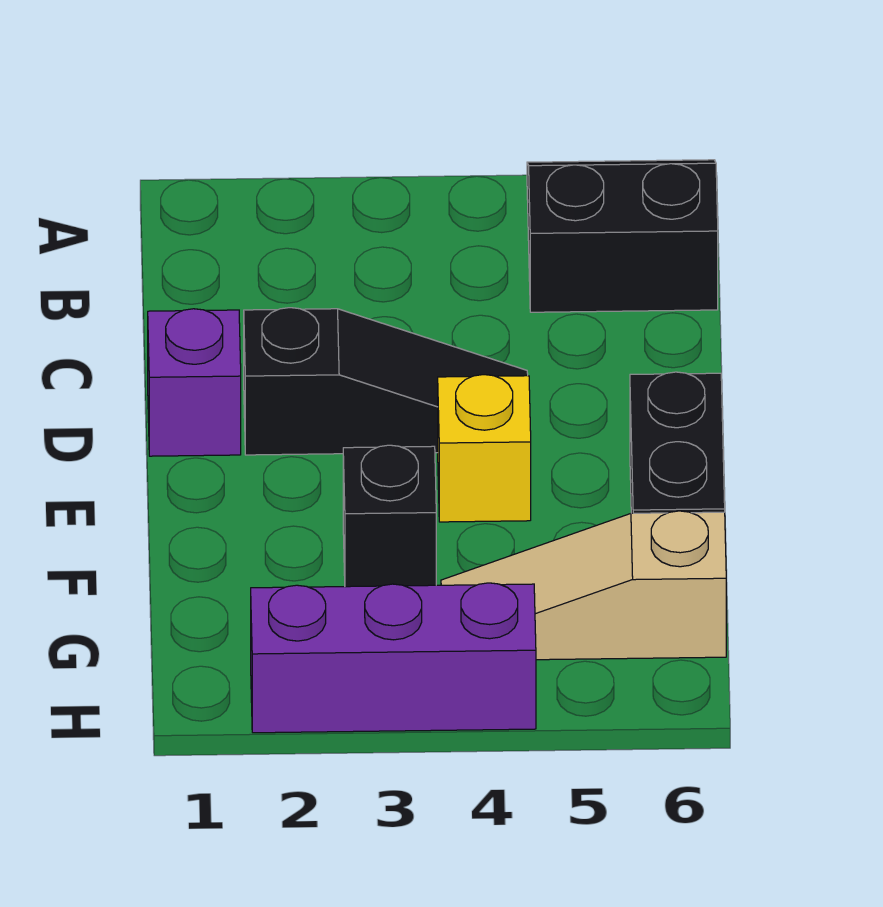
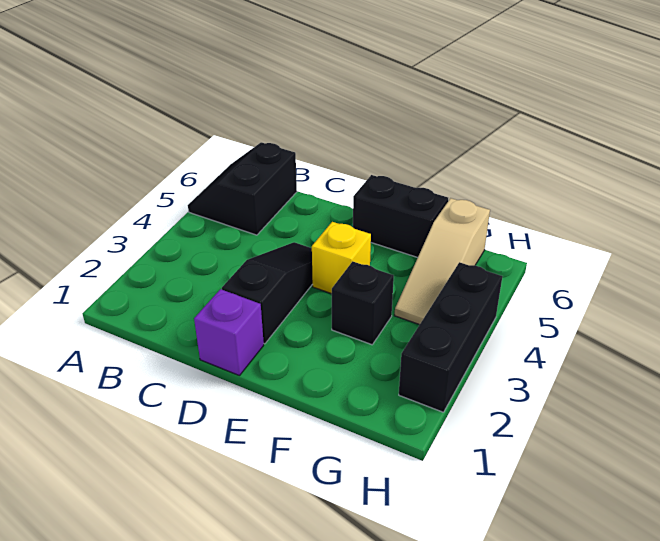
purple brick H2:H4 level 1 -> black brick H2:H4 level 1

